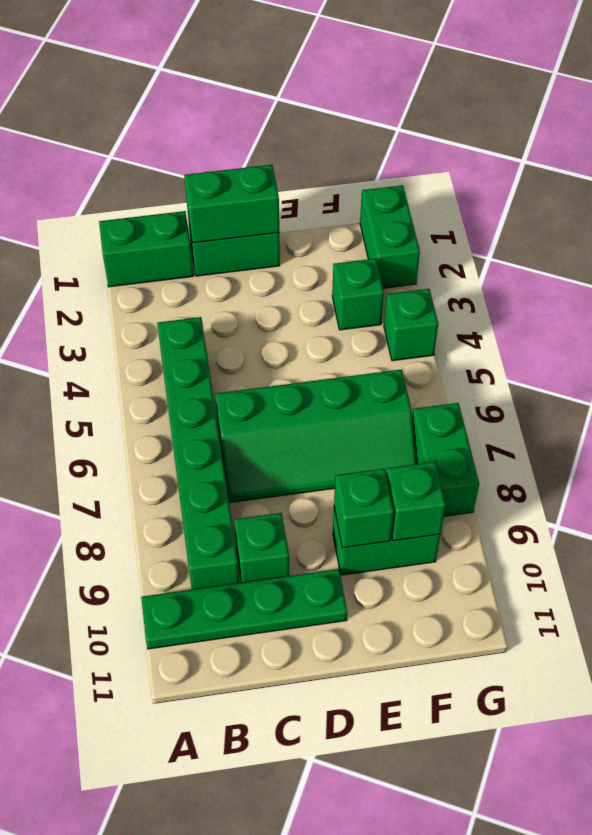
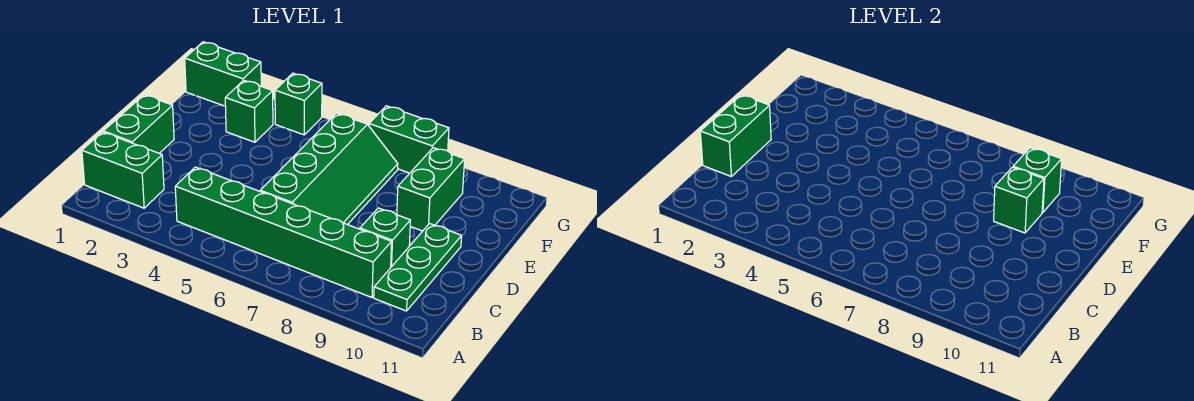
green brick A1:B1 level 1 -> green brick B1:B2 level 1
green plate A10:D10 level 1 -> green plate B10:D10 level 1

